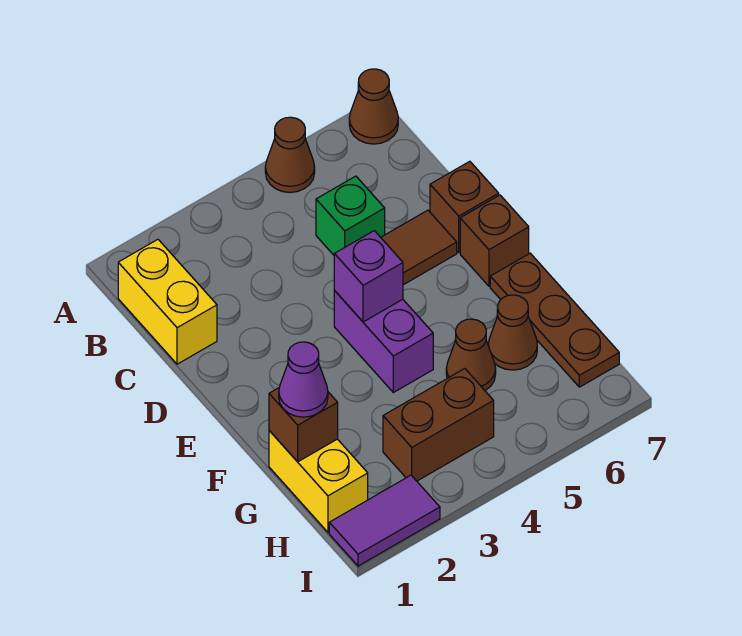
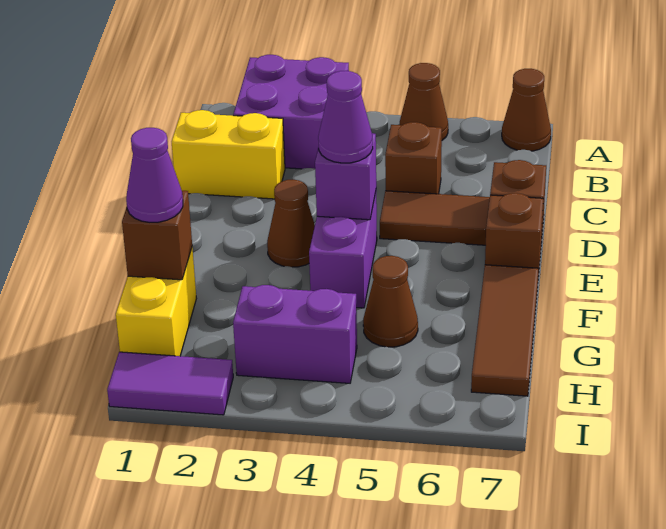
none -> purple brick A2:B3 level 1
yellow brick B1:C1 level 1 -> yellow brick C1:C2 level 1
green brick C5 level 1 -> brown brick C5 level 1
none -> purple cone E4 level 3
brown plate F7:H7 level 1 -> brown tile F7:H7 level 1
brown cone G6 level 1 -> brown cone E3 level 1
brown brick H3:H4 level 1 -> purple brick H3:H4 level 1

